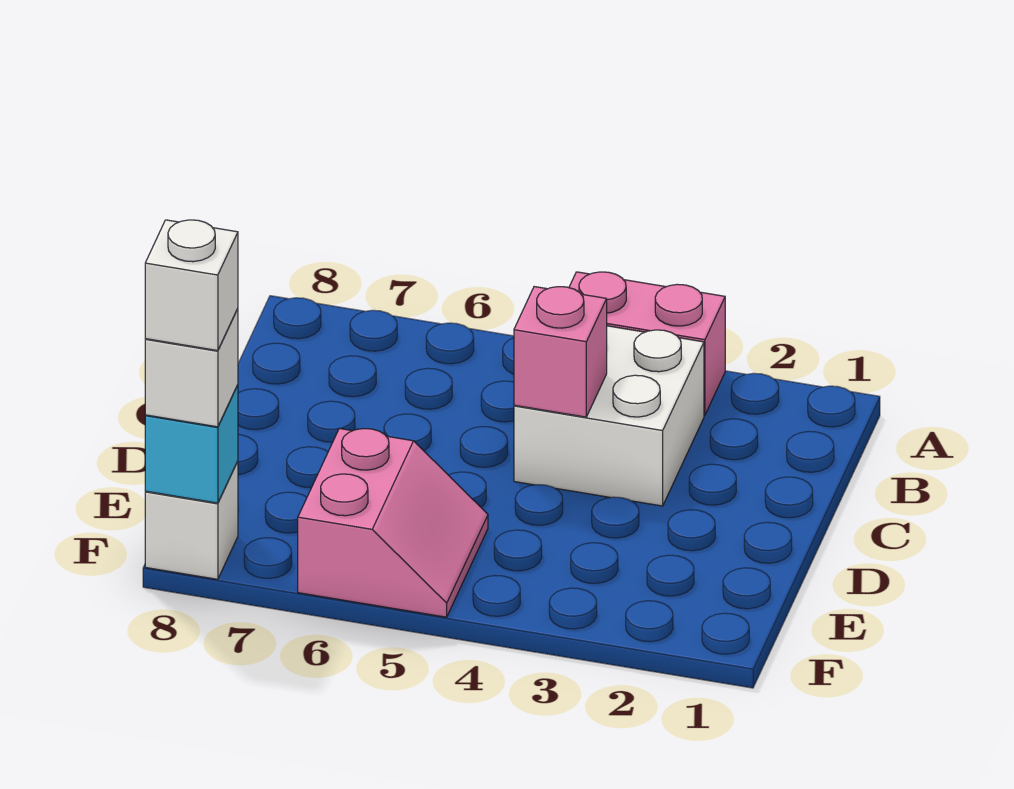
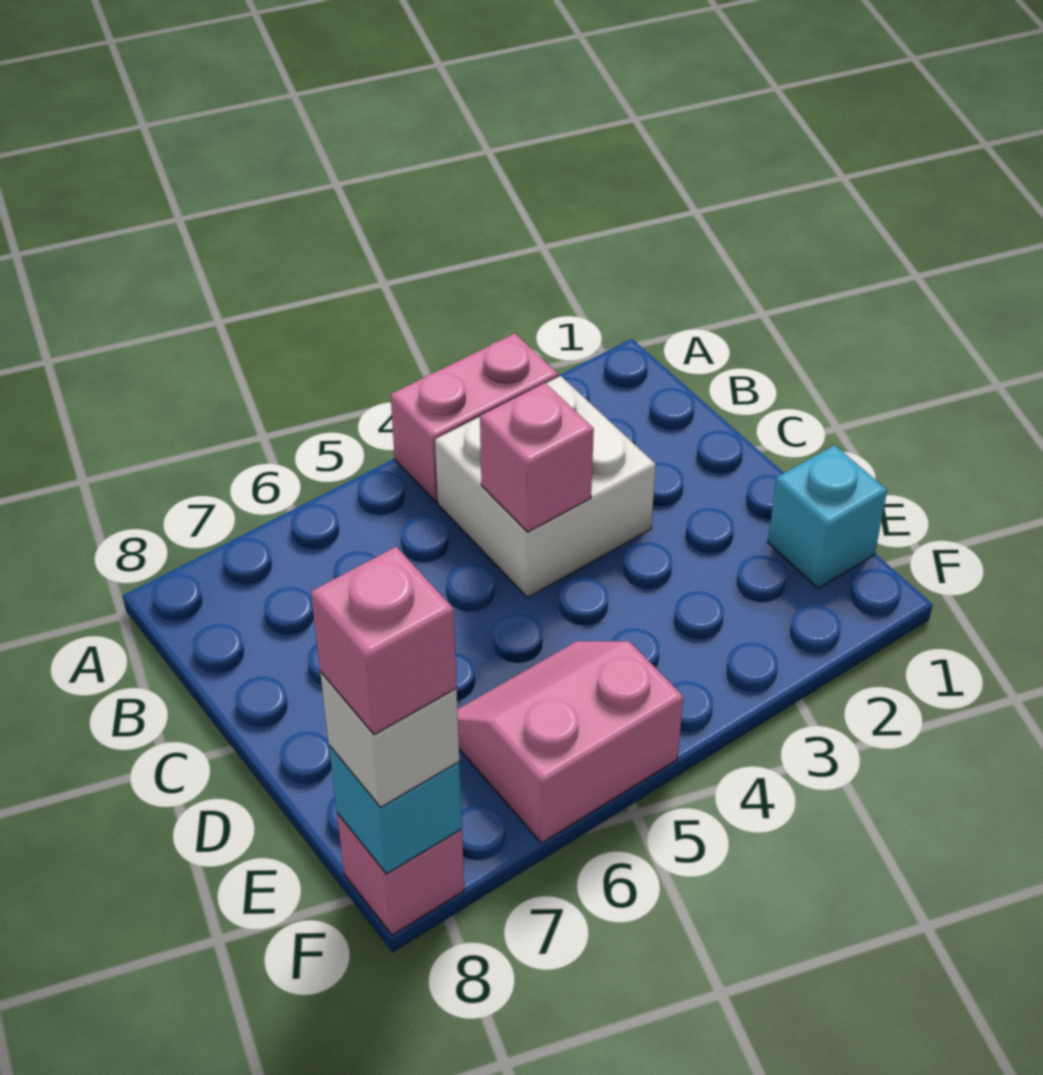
none -> cyan brick E1 level 1
pink slope E5:F6 level 1 top 6 -> pink slope E5:F6 level 1 top F
white brick F8 level 1 -> pink brick F8 level 1
white brick F8 level 4 -> pink brick F8 level 4

